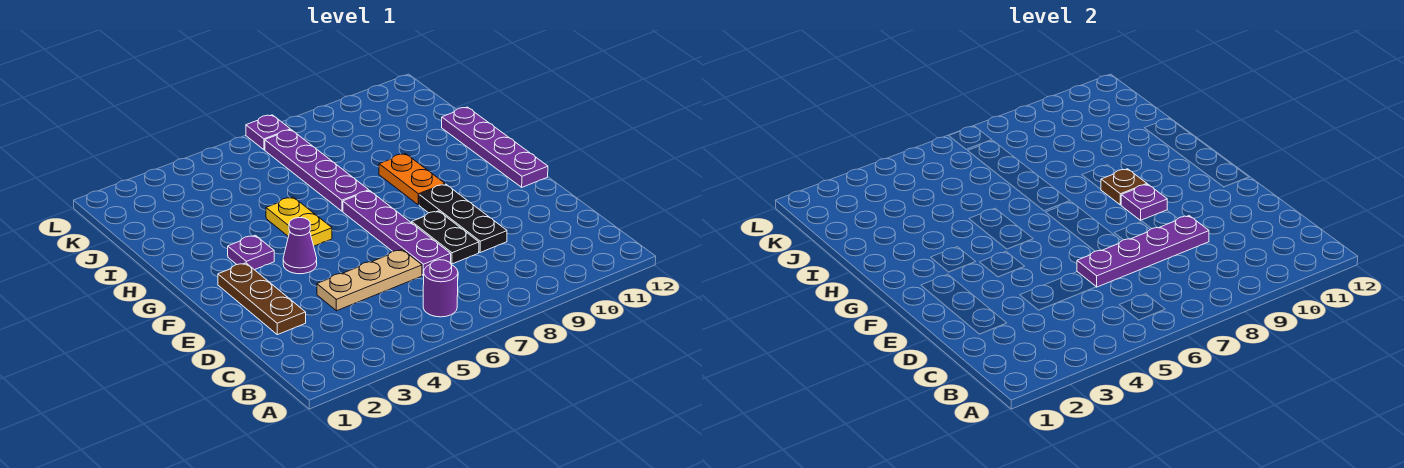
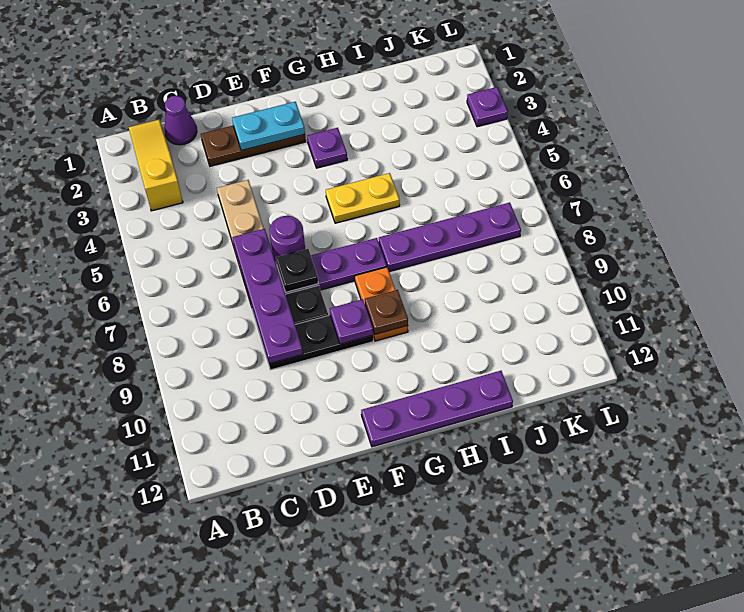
none -> yellow slope B1:B3 level 1 top 3
purple round brick B6 level 1 -> purple round brick E6 level 1
none -> cyan plate E2:F2 level 2
none -> black plate E7 level 2
purple cone F4 level 1 -> purple cone C1 level 1
orange plate G9:H9 level 1 -> orange plate G8:G9 level 1
purple plate L7 level 1 -> purple plate L3 level 1

